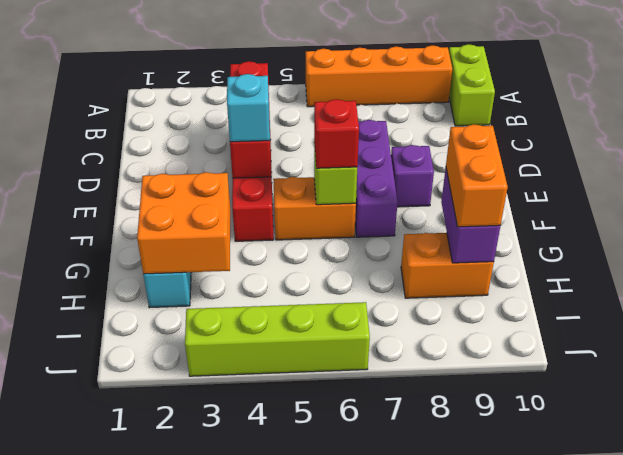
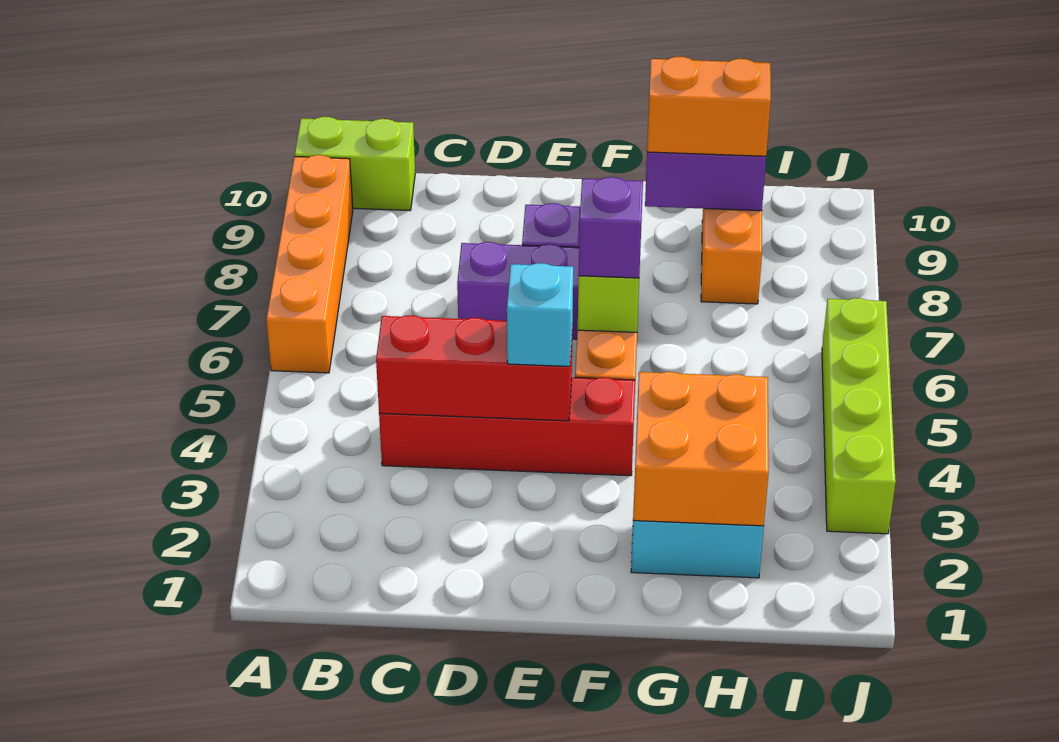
red brick F6 level 3 -> purple brick F6 level 3

